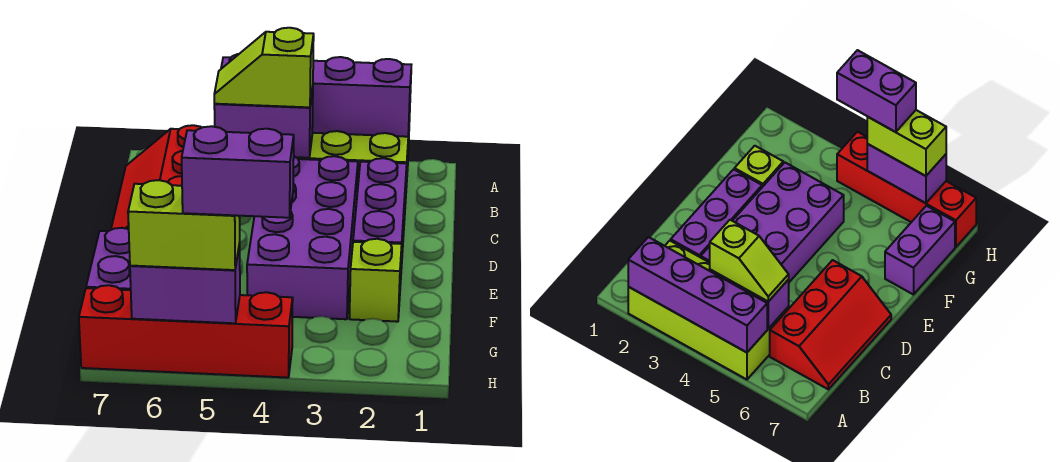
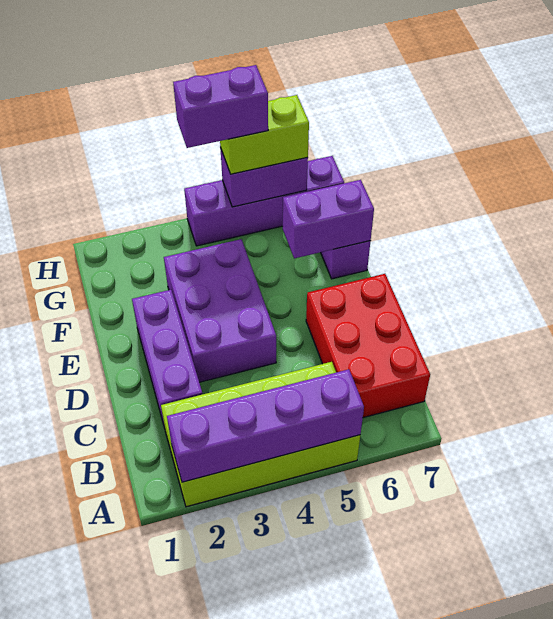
purple brick B4:B5 level 2 -> purple brick F6:F7 level 2
lime slope B4:B5 level 3 top 4 -> none
red slope B6:D7 level 1 top 6 -> red brick B6:D7 level 1
purple brick C3:F4 level 1 -> purple brick D3:F4 level 1
lime brick F2 level 1 -> none
red brick H4:H7 level 1 -> purple brick H4:H7 level 1

